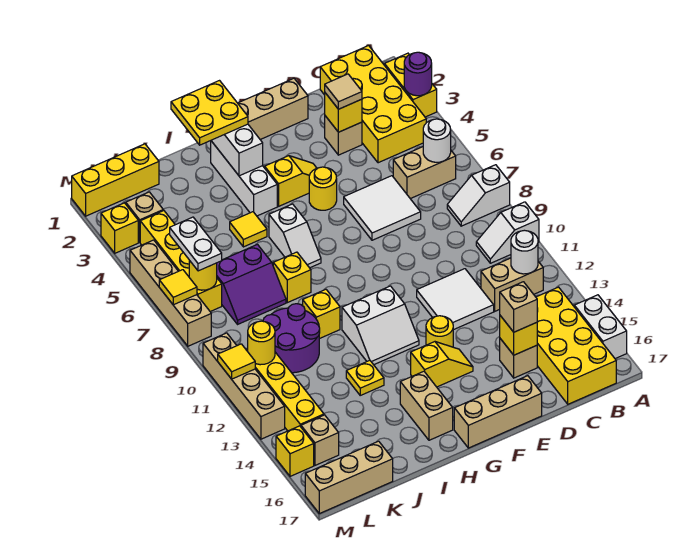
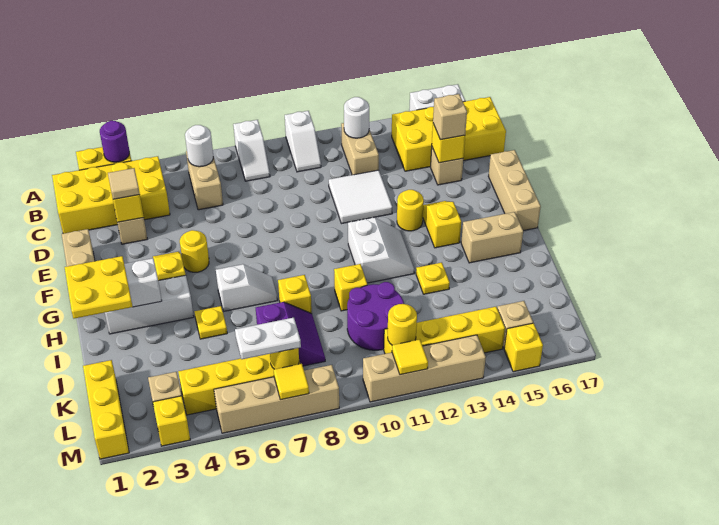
white tile D6:E7 level 1 -> none
yellow tile I5 level 1 -> yellow plate I5 level 1
tan brick K17:M17 level 1 -> none

